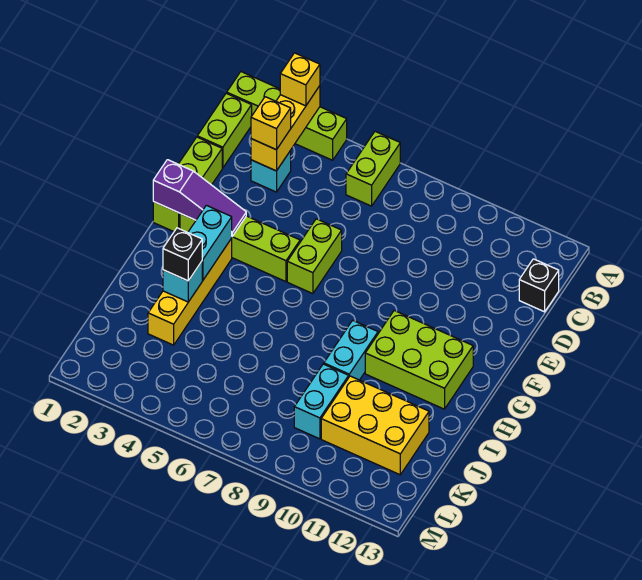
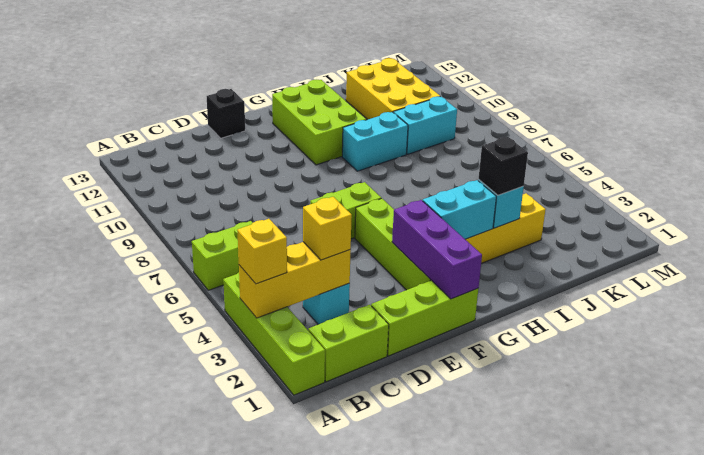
black brick C13 level 1 -> black brick E13 level 1
purple slope F1:F3 level 2 top 1 -> purple brick F1:F3 level 2

